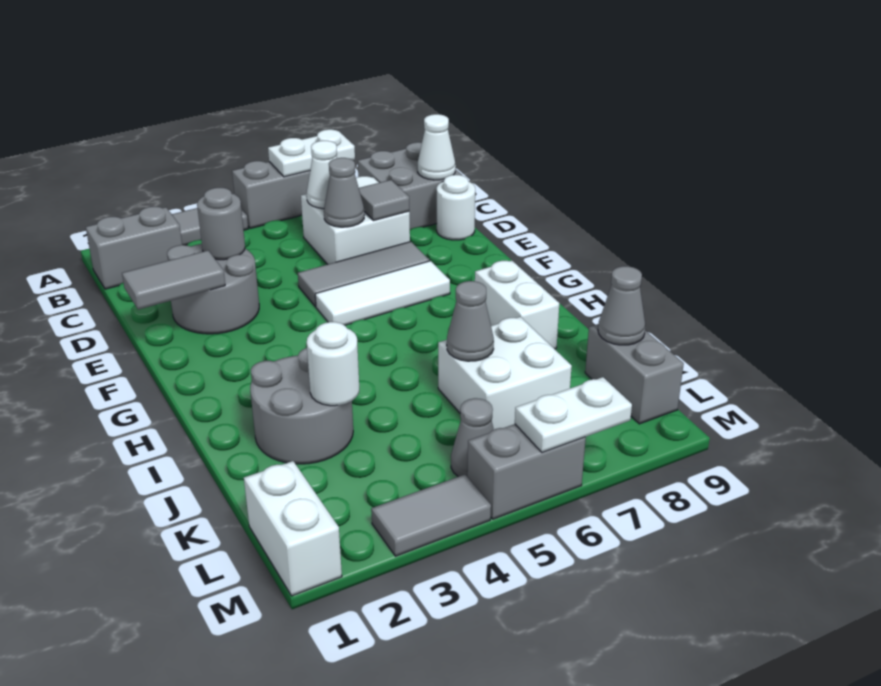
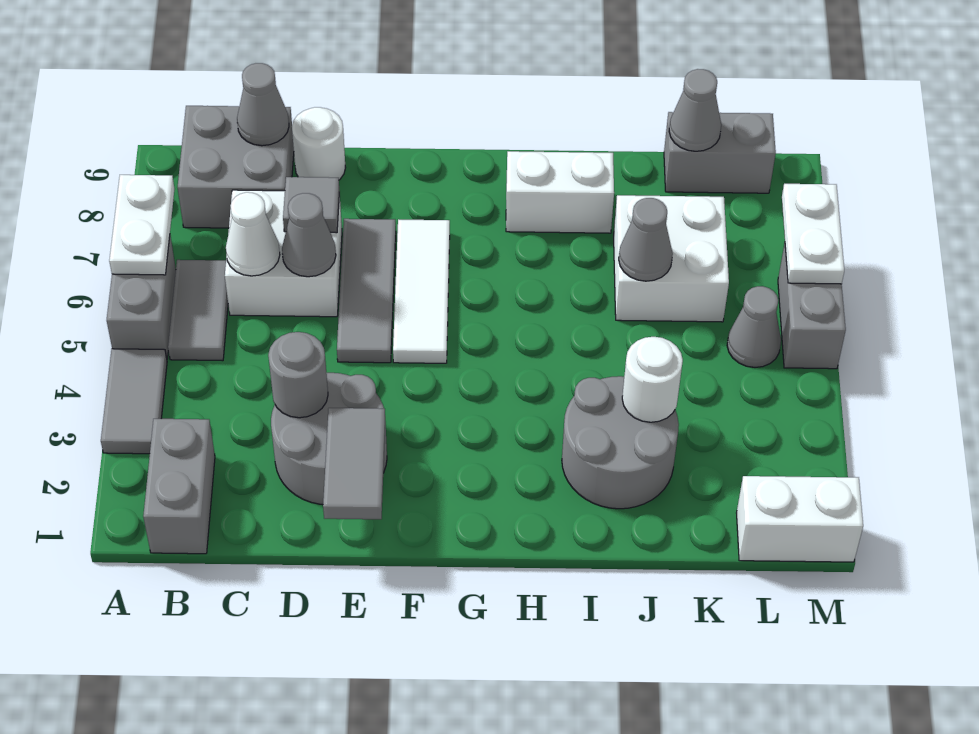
white cone C9 level 2 -> grey cone C9 level 2
grey tile M3:M4 level 1 -> grey tile B5:B6 level 1

